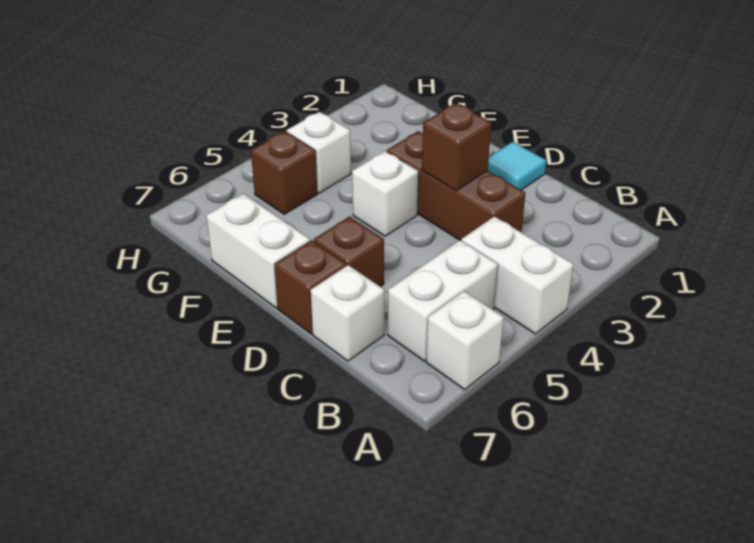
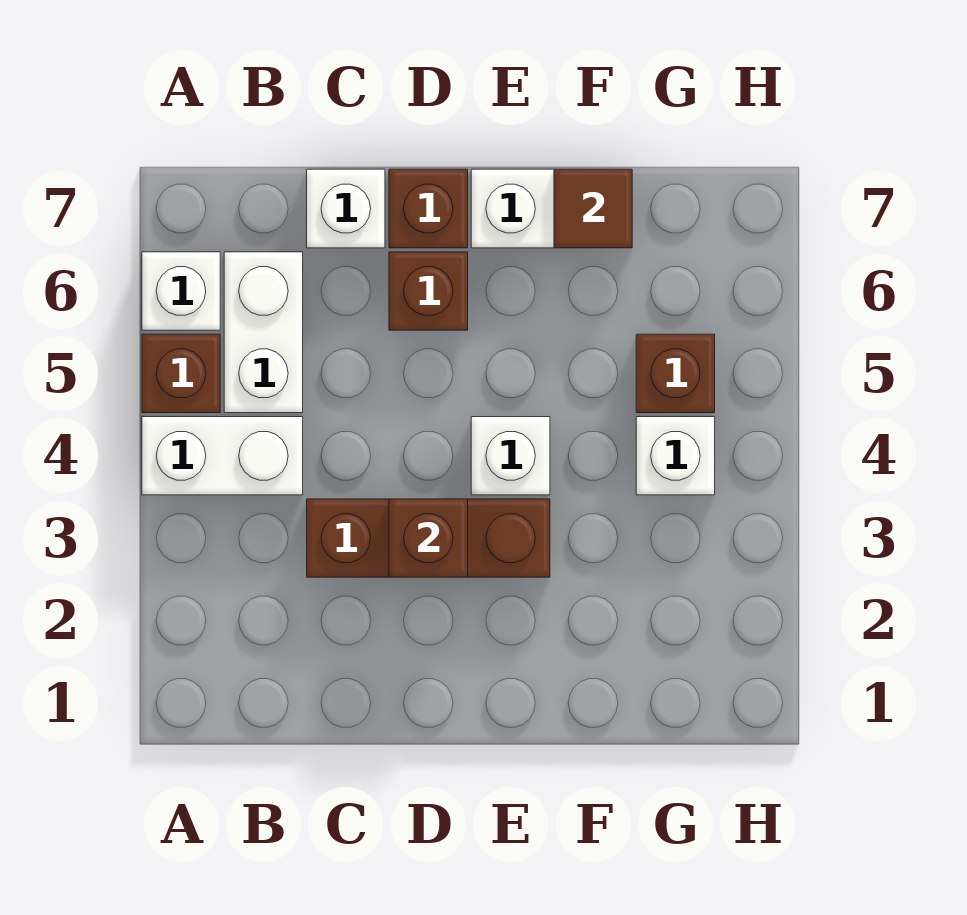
none -> brown brick A5 level 1
cyan tile D1 level 1 -> none
none -> brown tile F7 level 2

